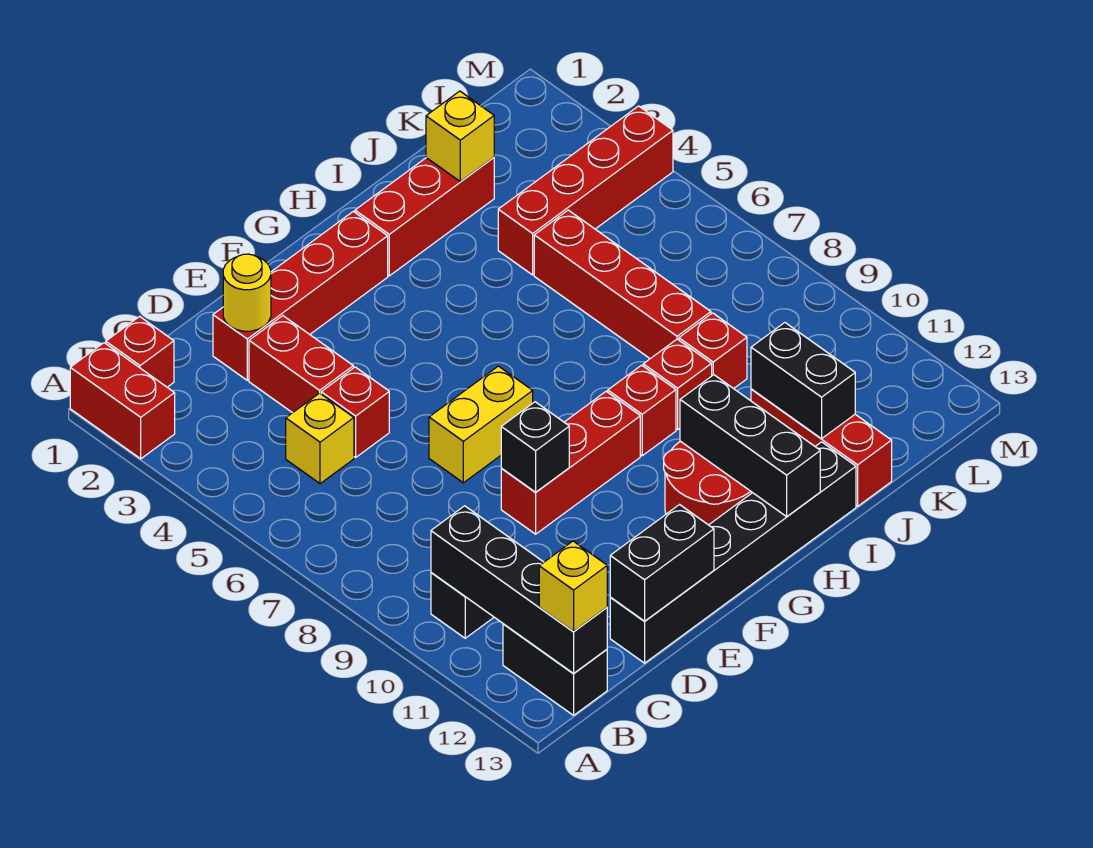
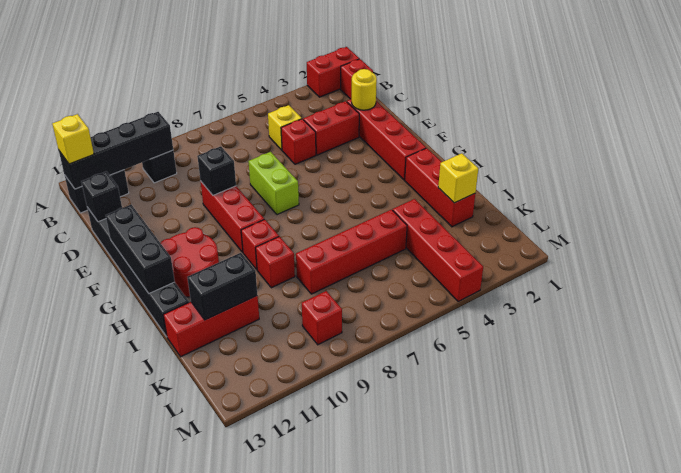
black brick D13:E13 level 2 -> black brick D13 level 2
yellow brick E7:F7 level 1 -> lime brick E7:F7 level 1
black brick H11:H13 level 2 -> black brick F13:H13 level 2
red brick J9 level 1 -> red brick L9 level 1

